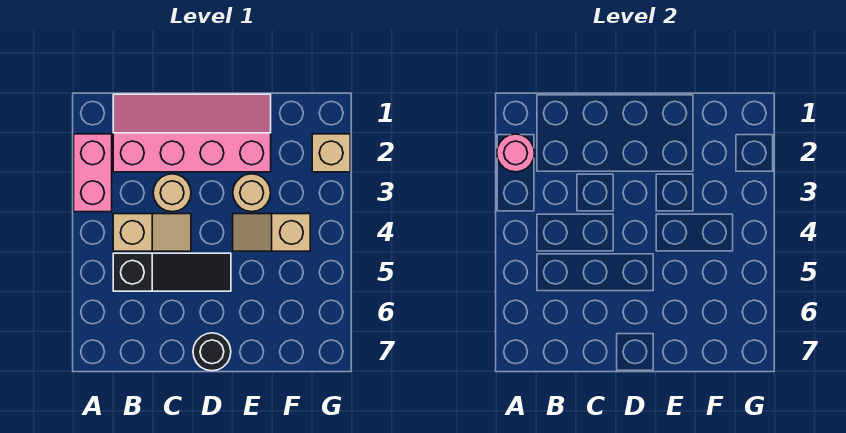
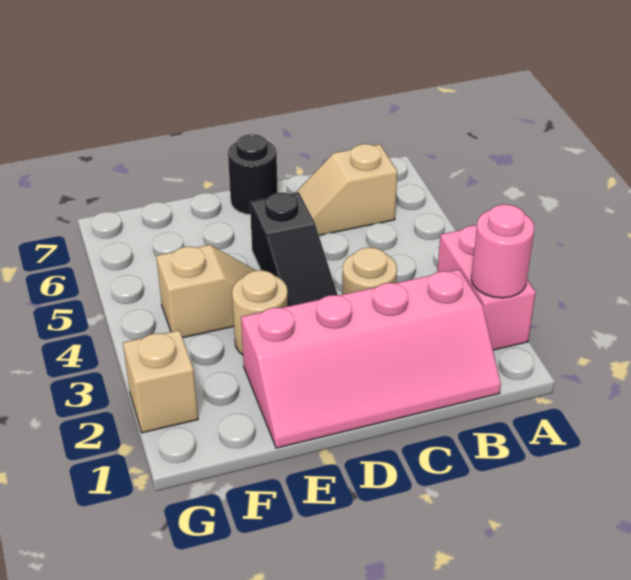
tan slope B4:C4 level 1 top B -> tan slope B6:C6 level 1 top B
black slope B5:D5 level 1 top B -> black slope D3:D5 level 1 top 5

